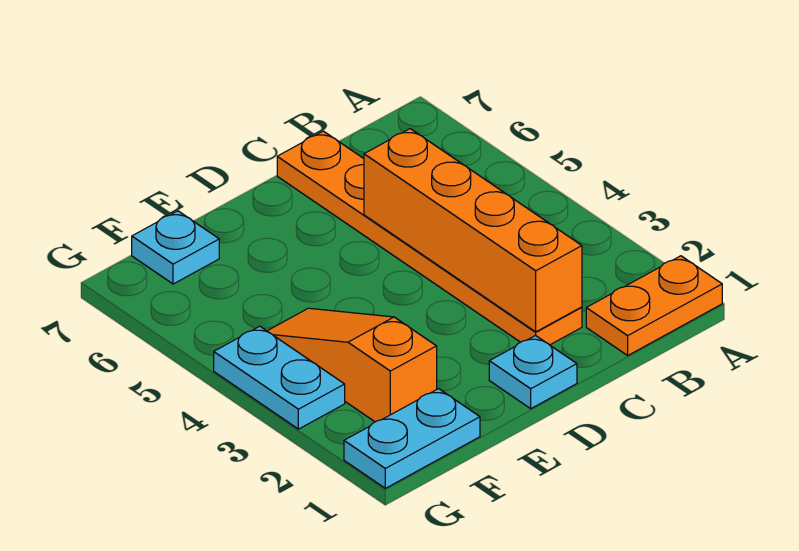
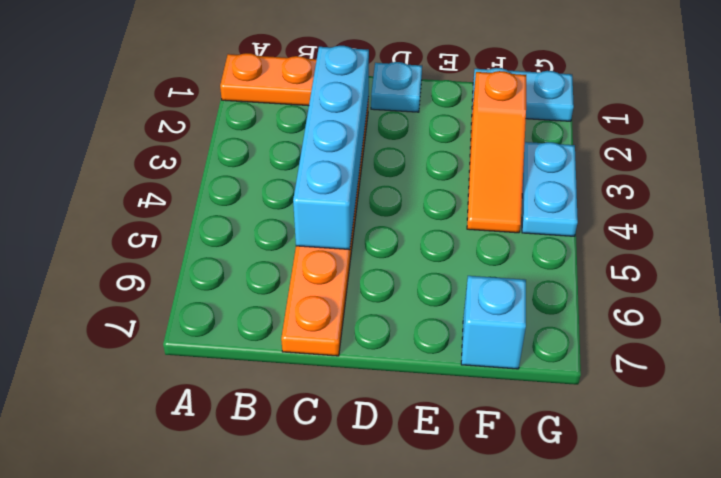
orange brick C2:C5 level 2 -> cyan brick C2:C5 level 2
cyan plate F7 level 1 -> cyan brick F7 level 1

